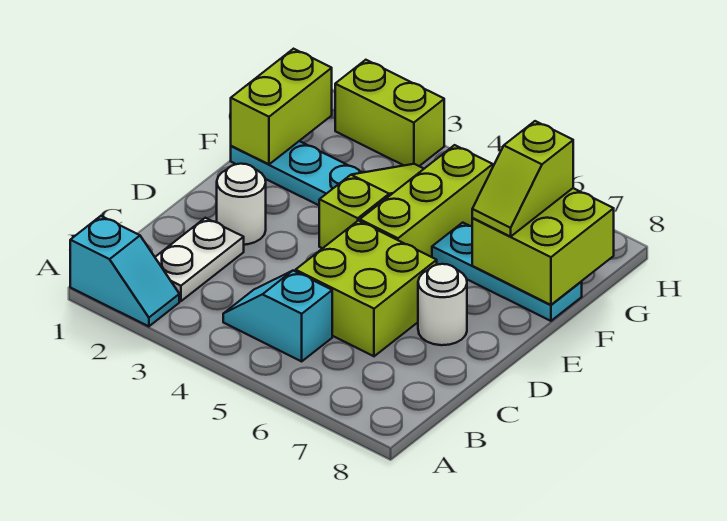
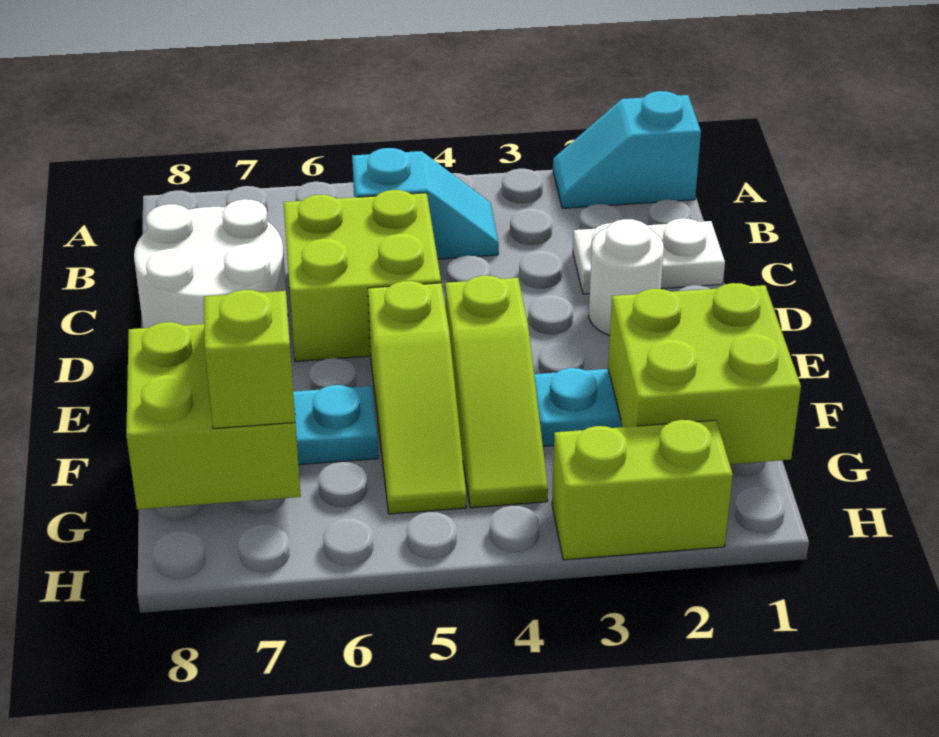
white plate B2:C2 level 1 -> white plate C1:C2 level 1
white round brick D7 level 1 -> white round brick C7:D8 level 1
lime brick E5:G5 level 1 -> lime slope E5:G5 level 1 top E
lime brick F1:G1 level 2 -> lime brick F1:G2 level 2

